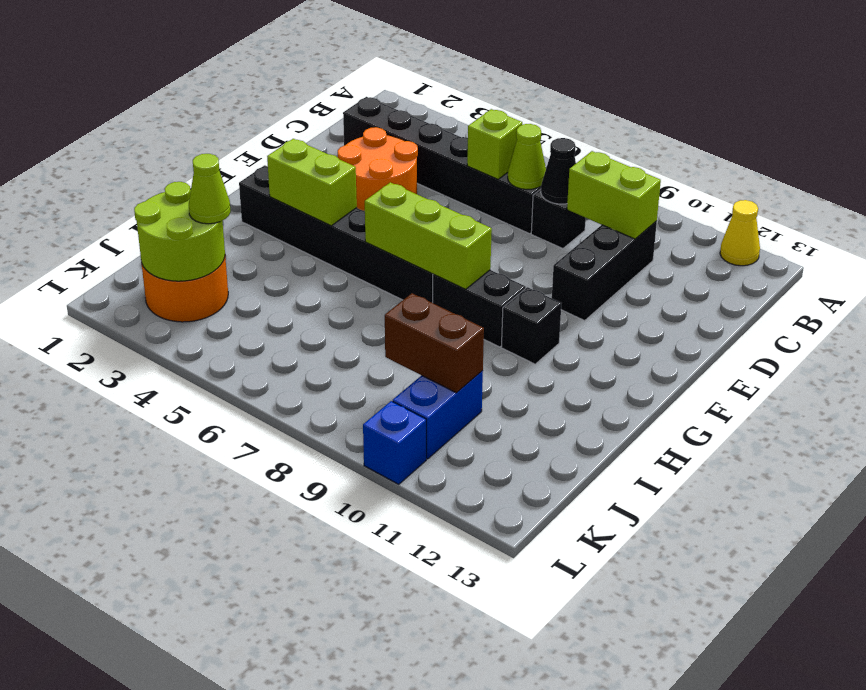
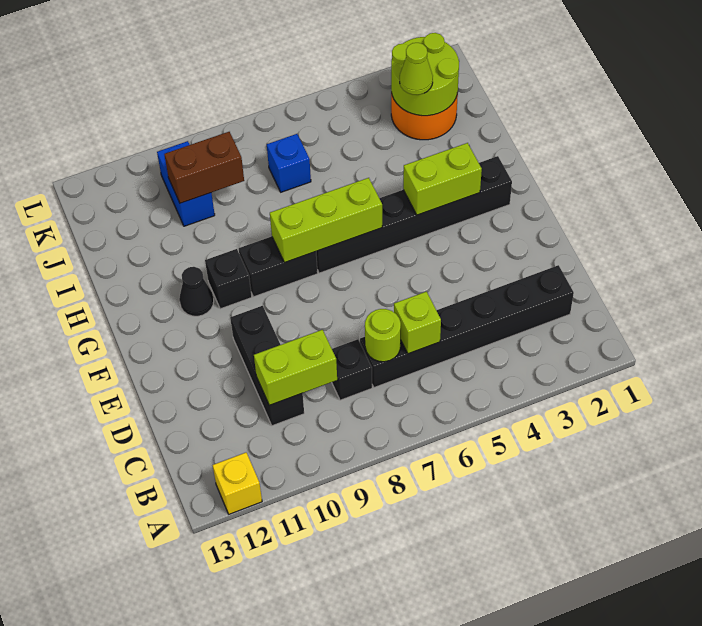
yellow cone A12 level 1 -> yellow brick A12 level 1
lime cone C7 level 2 -> lime round brick C7 level 2
black cone C8 level 2 -> black cone G11 level 1
orange round brick D3:E4 level 1 -> none
blue brick L10 level 1 -> blue brick J7 level 1

